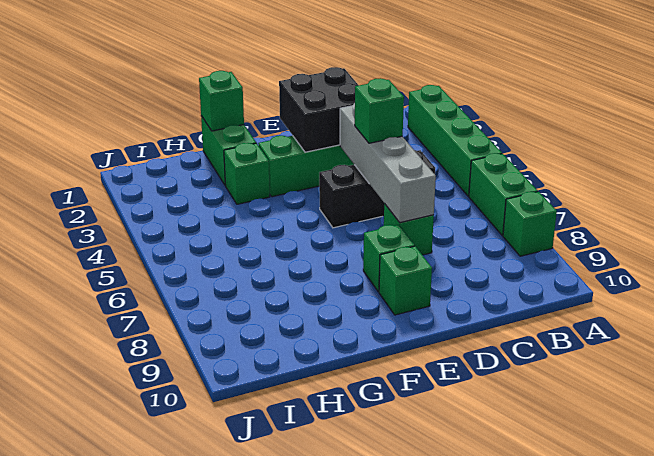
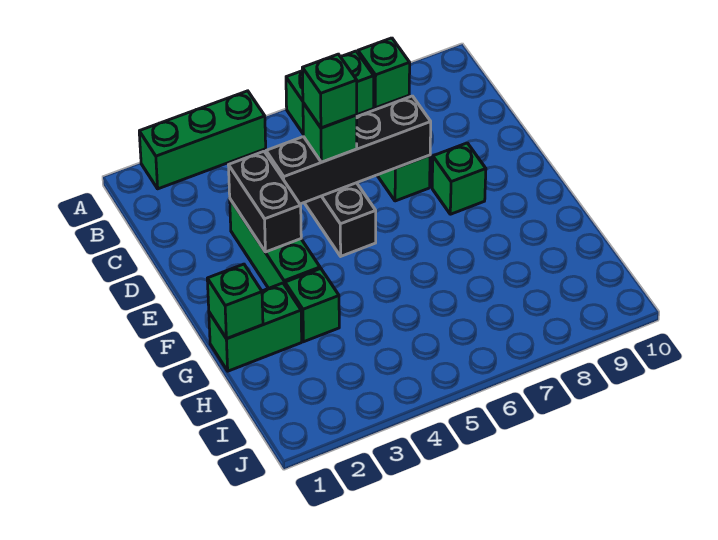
green brick A2:A5 level 1 -> green brick A2:A4 level 1
black brick D2:E3 level 2 -> black brick D3:E3 level 2
grey brick D4:D7 level 2 -> black brick D4:D7 level 2
green brick E9 level 1 -> green brick D5 level 4

